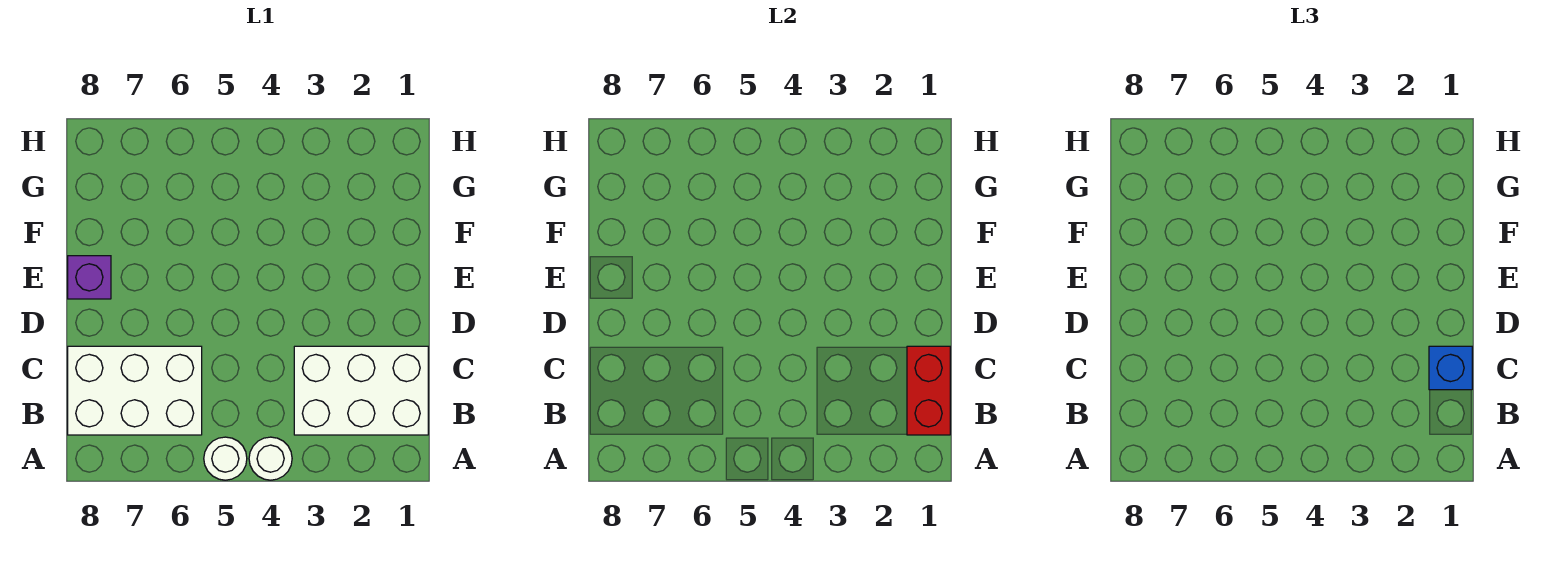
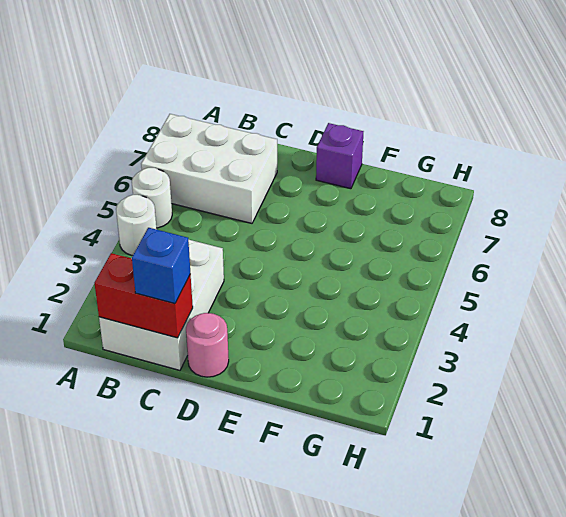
white brick B6:C8 level 1 -> white brick A6:C7 level 1
none -> pink round brick D1 level 1

